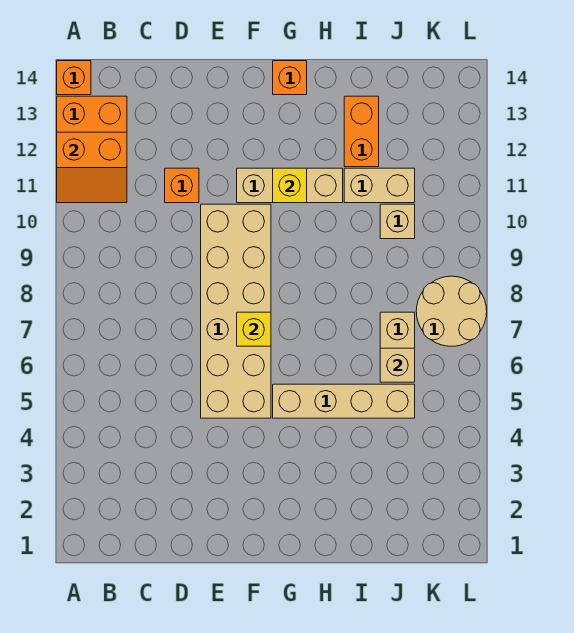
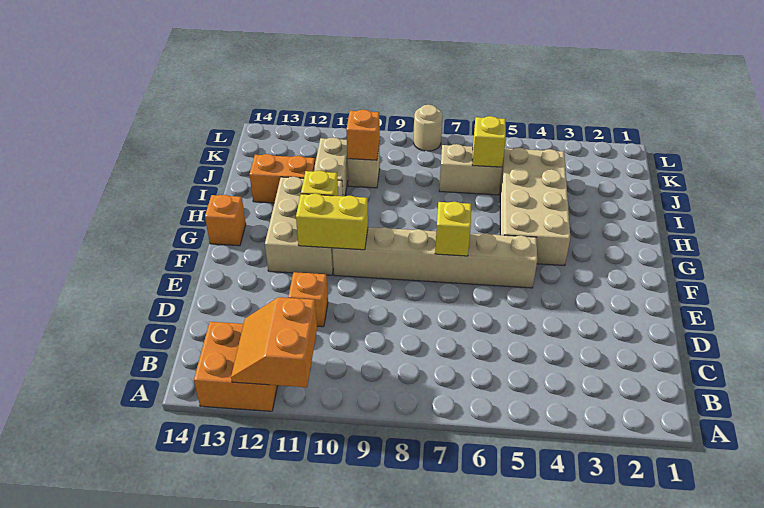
orange slope A11:B12 level 2 top 12 -> orange slope A11:B12 level 2 top 11
orange brick A14 level 1 -> orange brick J10 level 2
tan brick E5:F10 level 1 -> tan brick F5:F10 level 1
none -> yellow brick F10:F11 level 2
tan brick F11:H11 level 1 -> tan brick F11:H12 level 1
tan brick G5:J5 level 1 -> tan brick G4:J5 level 1
tan brick J6 level 2 -> yellow brick J6 level 2
tan round brick K7:L8 level 1 -> tan round brick L8 level 1

